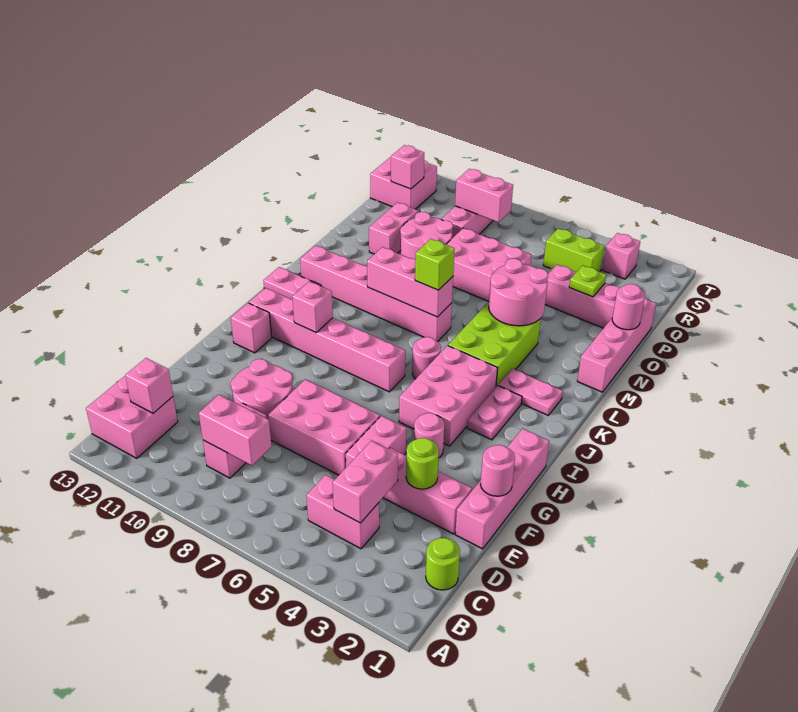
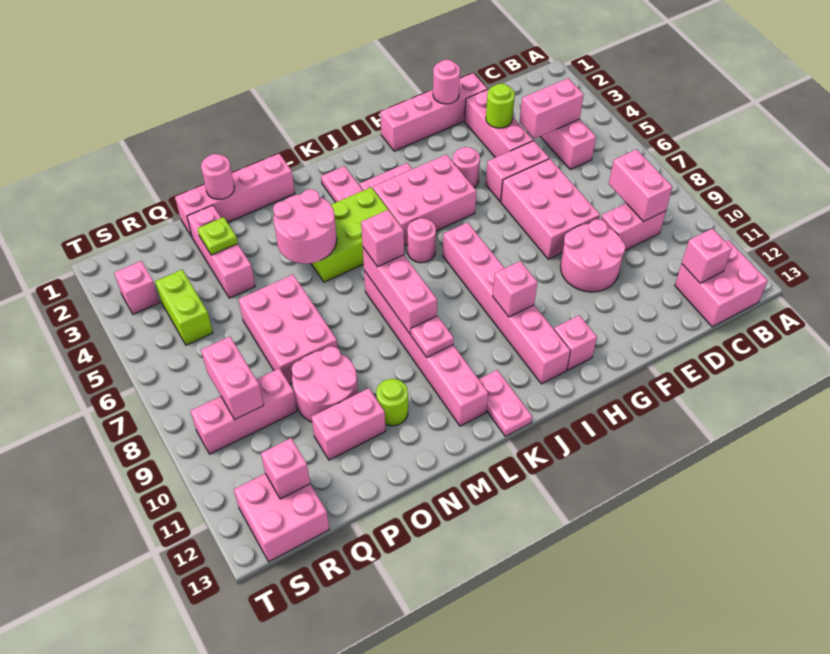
lime round brick C1 level 1 -> lime round brick N11 level 1
lime brick L7 level 3 -> pink brick L7 level 3
none -> pink plate L10 level 2

